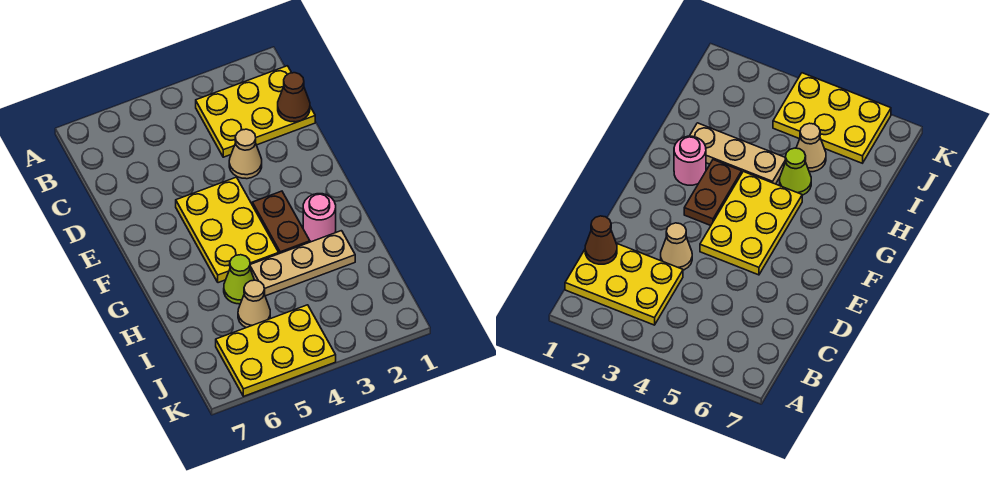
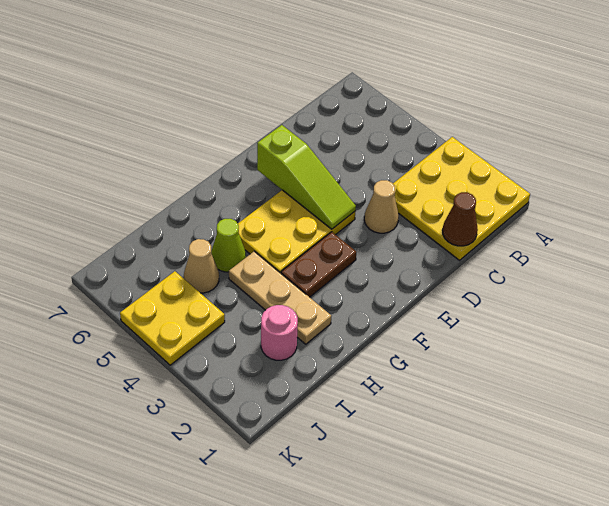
yellow plate B1:C3 level 1 -> yellow plate A1:C3 level 1
none -> lime slope E4:E6 level 2 top 6
pink round brick G2 level 1 -> pink round brick I2 level 1
yellow plate J4:K6 level 1 -> yellow plate J4:K5 level 1

